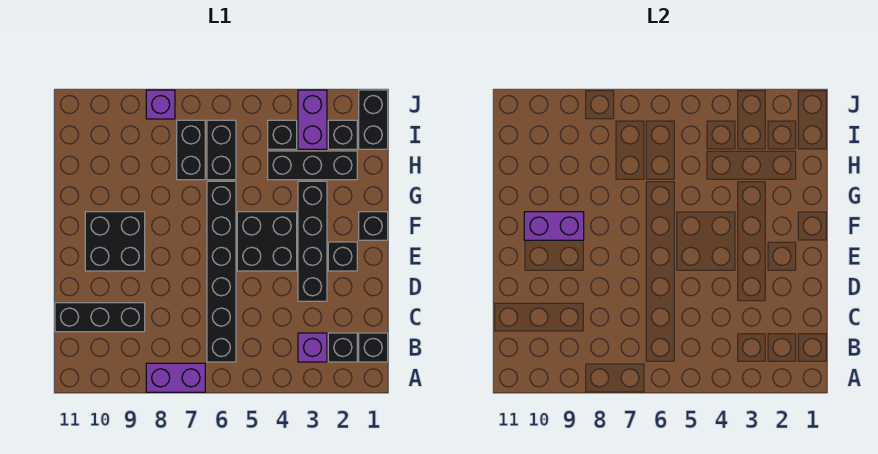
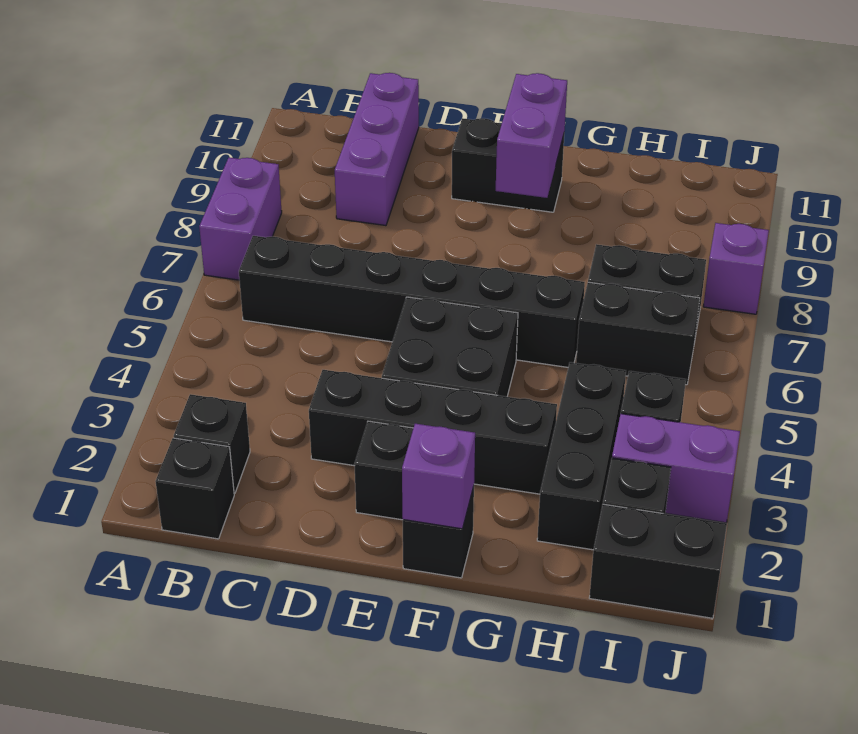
purple brick B3 level 1 -> purple brick F1 level 2
black brick C9:C11 level 1 -> purple brick C9:C11 level 1
black brick E9:F10 level 1 -> black brick E10:F10 level 1

